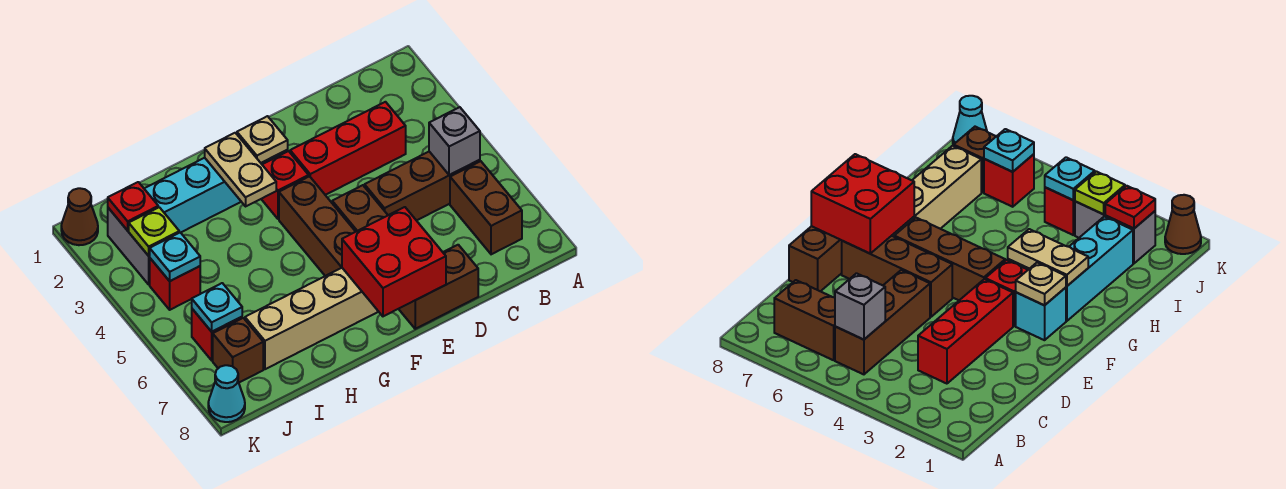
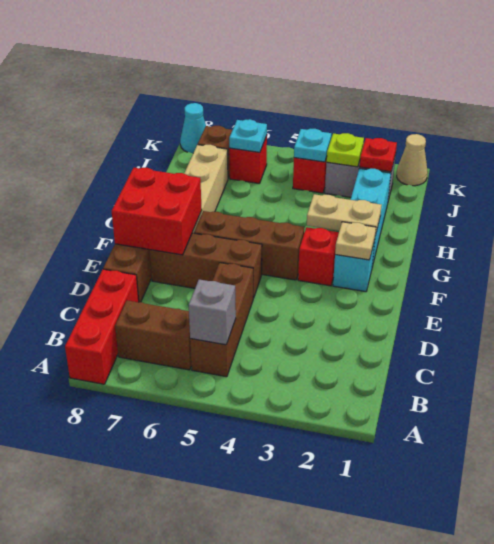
red brick C3:E3 level 1 -> red brick A8:C8 level 1
brown cone K1 level 1 -> tan cone K1 level 1

